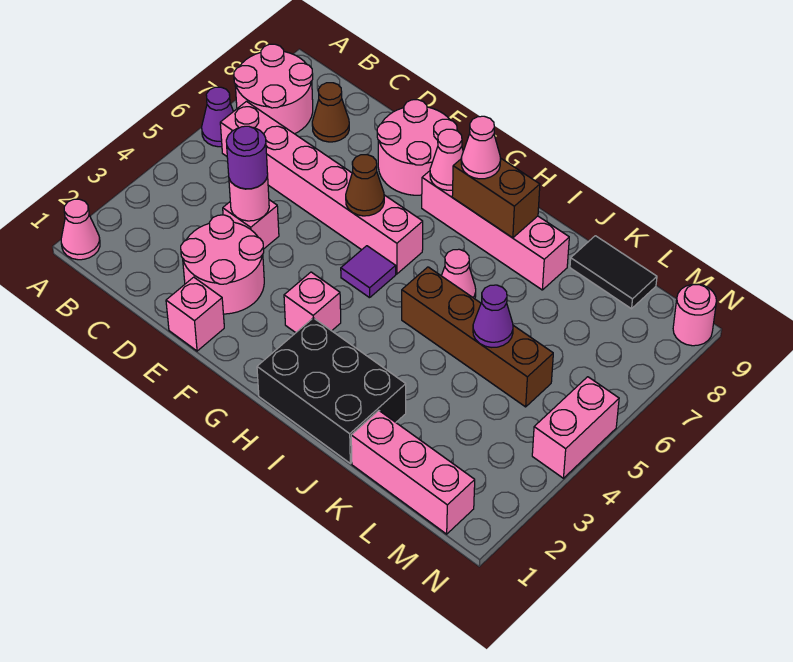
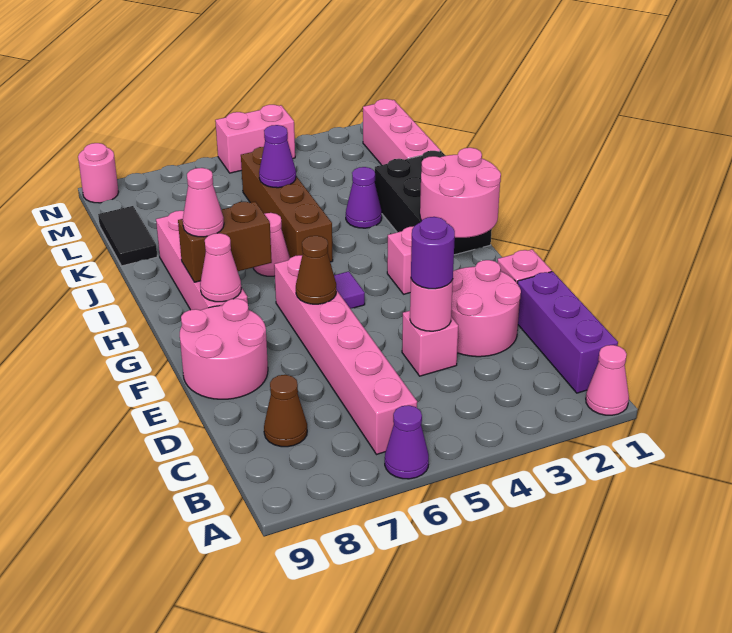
pink round brick A7:B8 level 1 -> pink round brick G1:H2 level 2
none -> purple brick B1:D1 level 1
brown brick H8:I8 level 2 -> brown brick H7:H8 level 2
none -> purple cone J3 level 1

